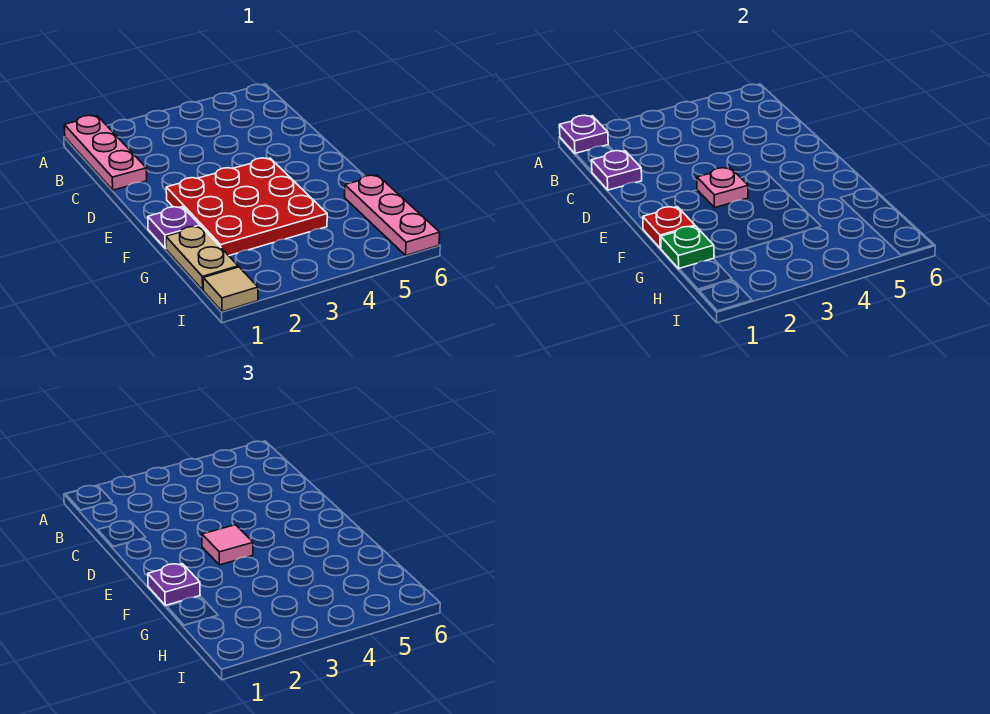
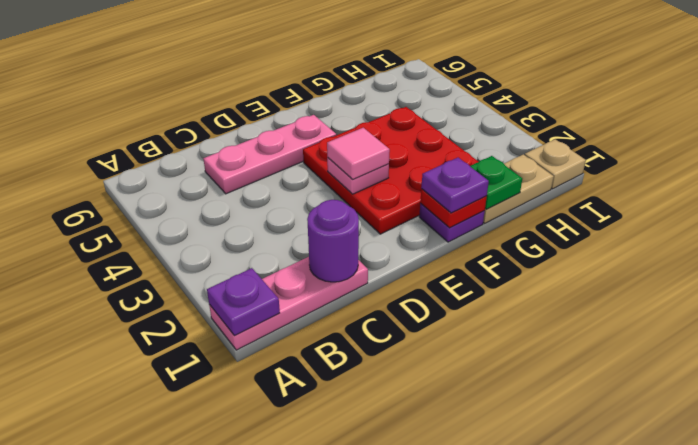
purple plate C1 level 2 -> purple round brick C1 level 2
pink plate G6:I6 level 1 -> pink plate C5:E5 level 1
tan tile I1 level 1 -> tan plate I1 level 1

